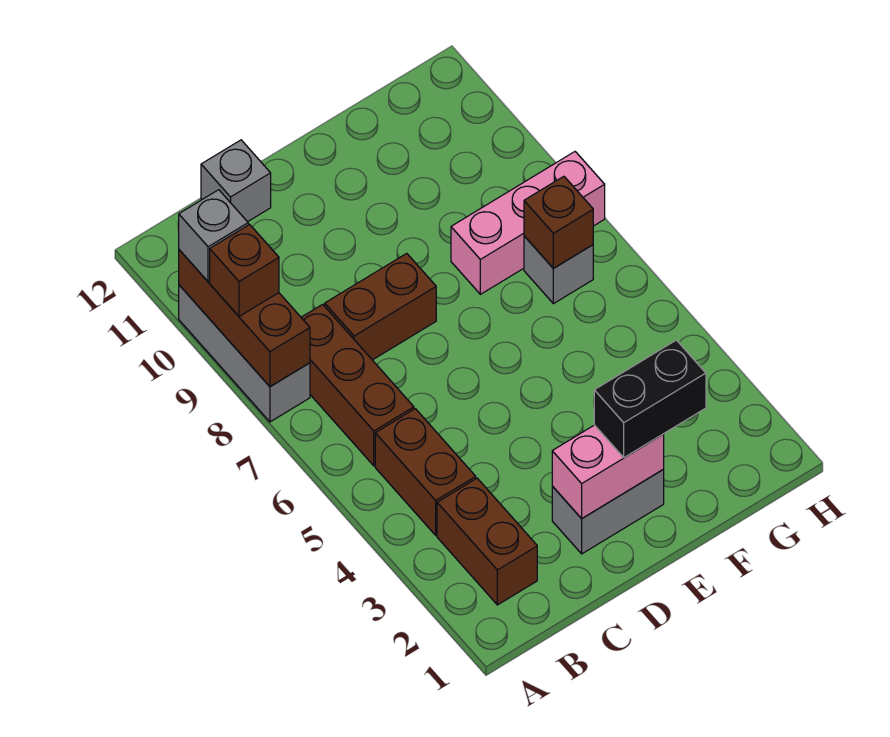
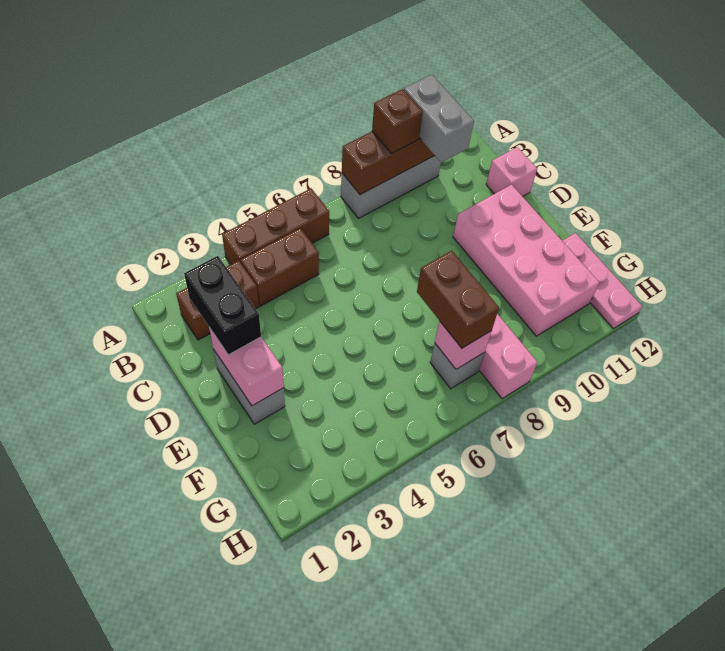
grey brick A10 level 3 -> grey brick A10:B10 level 3
brown brick B6:B8 level 1 -> brown brick A4:A6 level 1
brown brick C8:D8 level 1 -> brown brick F7:G7 level 3
grey brick C12 level 1 -> pink brick C12 level 1
none -> pink brick D10:G11 level 1
black brick E2:F2 level 3 -> black brick C2:D2 level 3
none -> pink plate F12:H12 level 1
brown brick G7 level 2 -> pink brick G7 level 2

